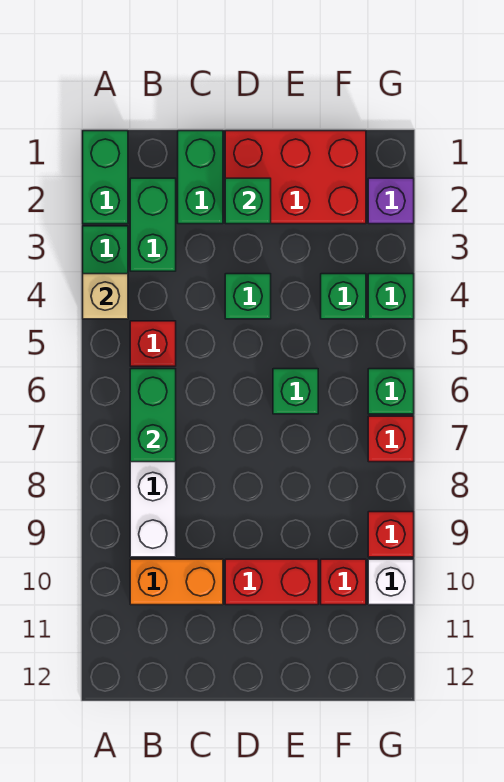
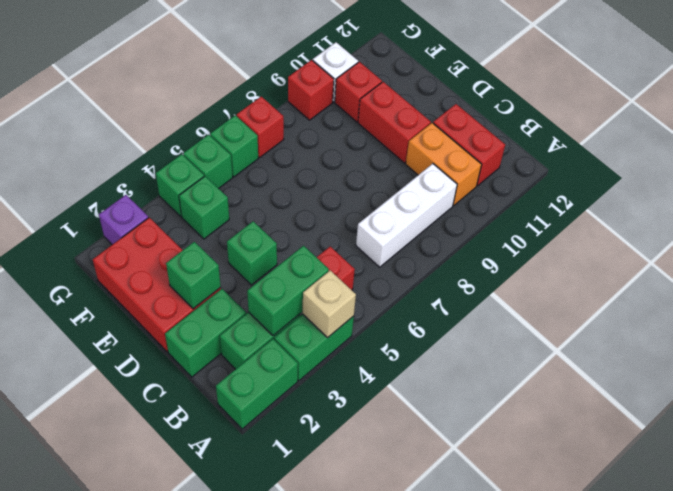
green brick B6:B7 level 2 -> green brick B3:B4 level 2
none -> red brick B11:C11 level 1
green brick E6 level 1 -> green brick G5 level 1

